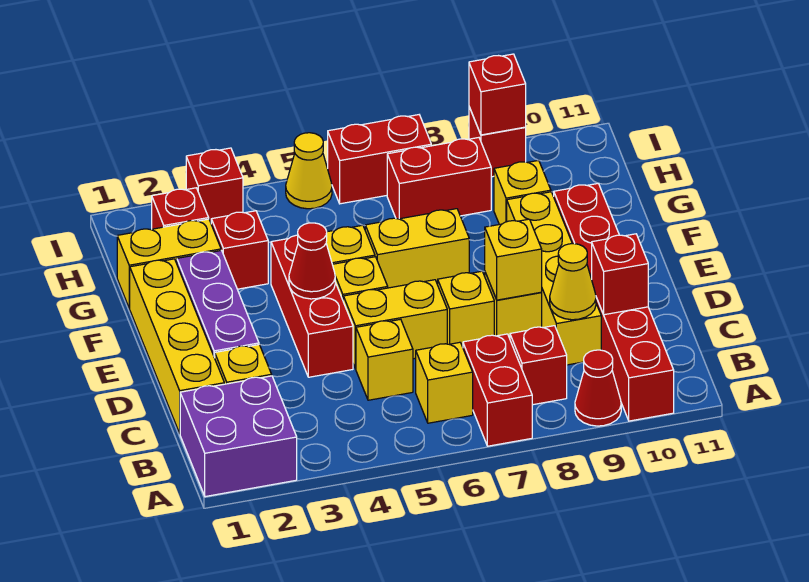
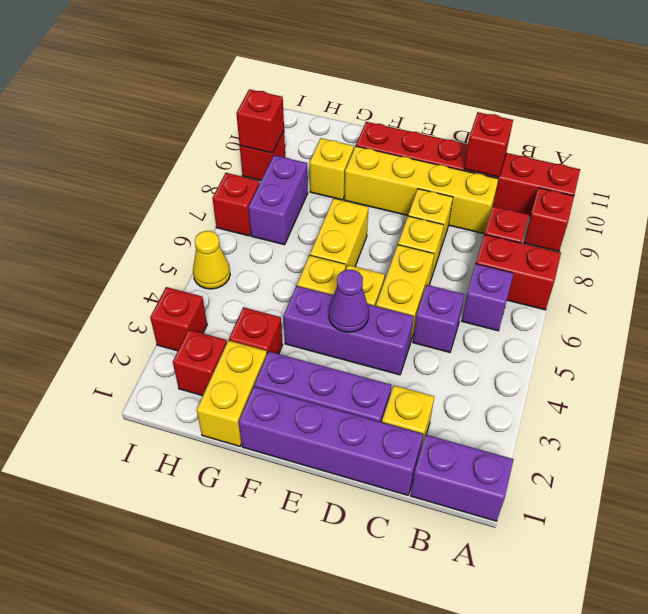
purple brick A1:B2 level 1 -> purple brick A1:B1 level 1
red cone A9 level 1 -> red brick A9 level 1
yellow brick B6 level 1 -> purple brick B6 level 1
yellow brick C1:F1 level 1 -> purple brick C1:F1 level 1
yellow brick C5 level 1 -> purple brick C5 level 1
yellow cone C9 level 2 -> none
red brick D4:F4 level 1 -> purple brick D4:F4 level 1
yellow brick D8 level 2 -> none
red cone E4 level 2 -> purple cone E4 level 2
red brick H7:H8 level 1 -> purple brick H7:H8 level 1
red brick I6:I7 level 1 -> red brick I7 level 1

